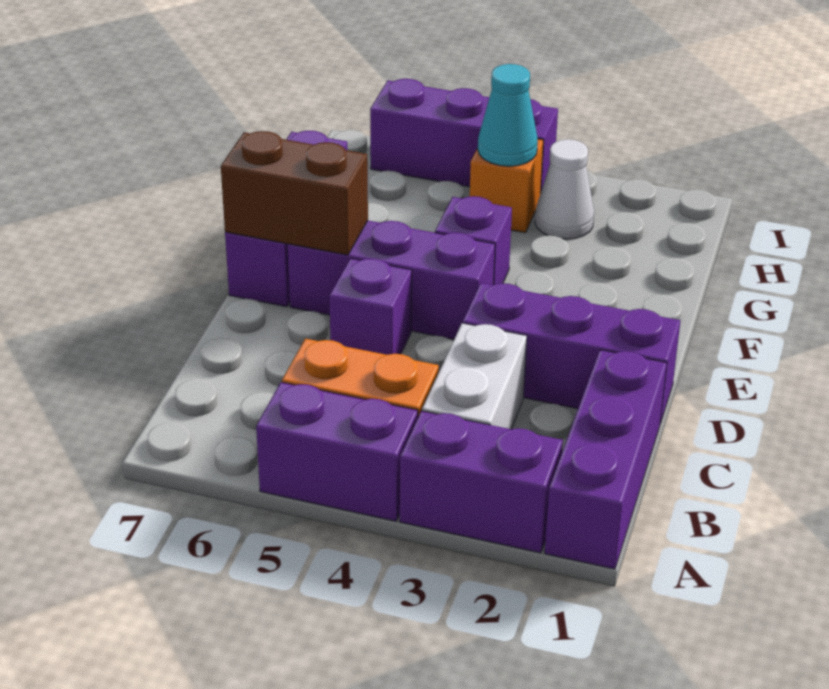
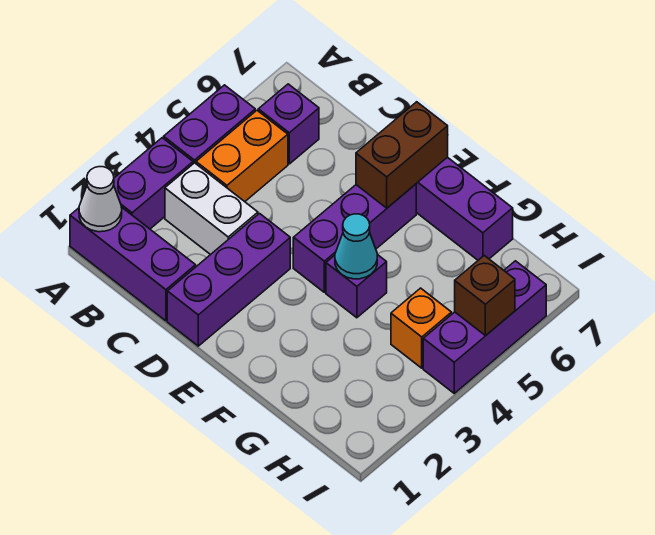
purple brick D5 level 1 -> purple brick B6 level 1
white cone H3 level 1 -> white cone A1 level 2
cyan cone H4 level 2 -> cyan cone F4 level 2
none -> brown brick I5 level 2

